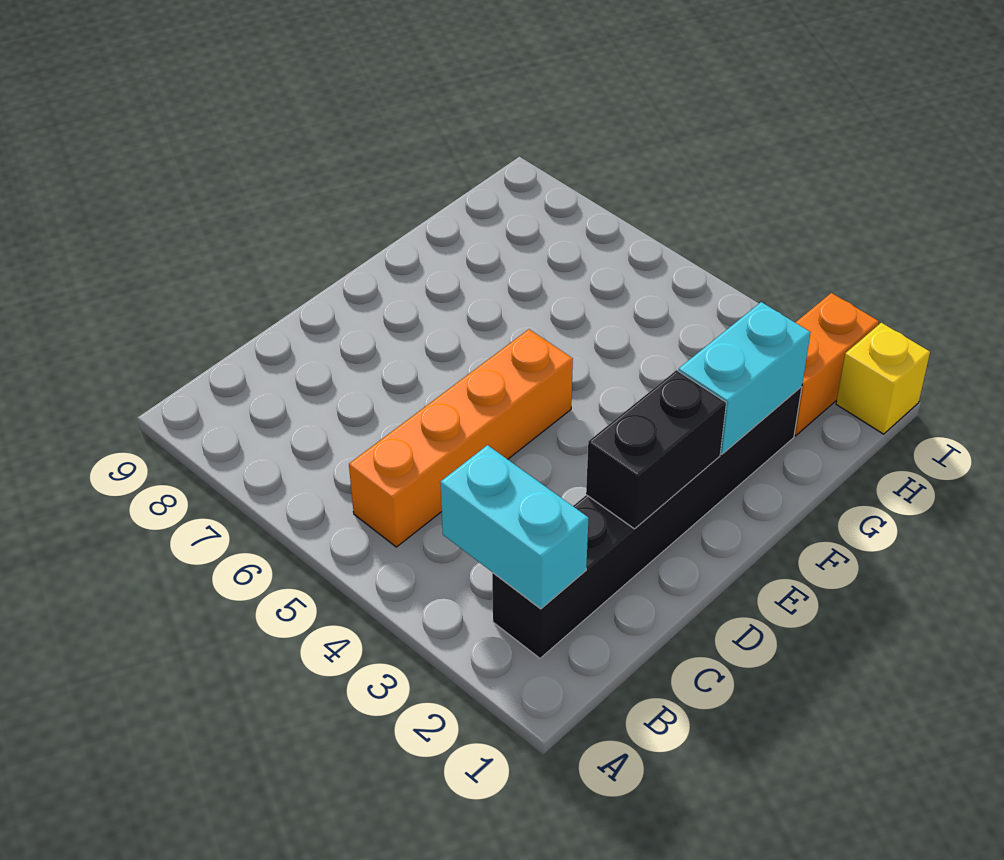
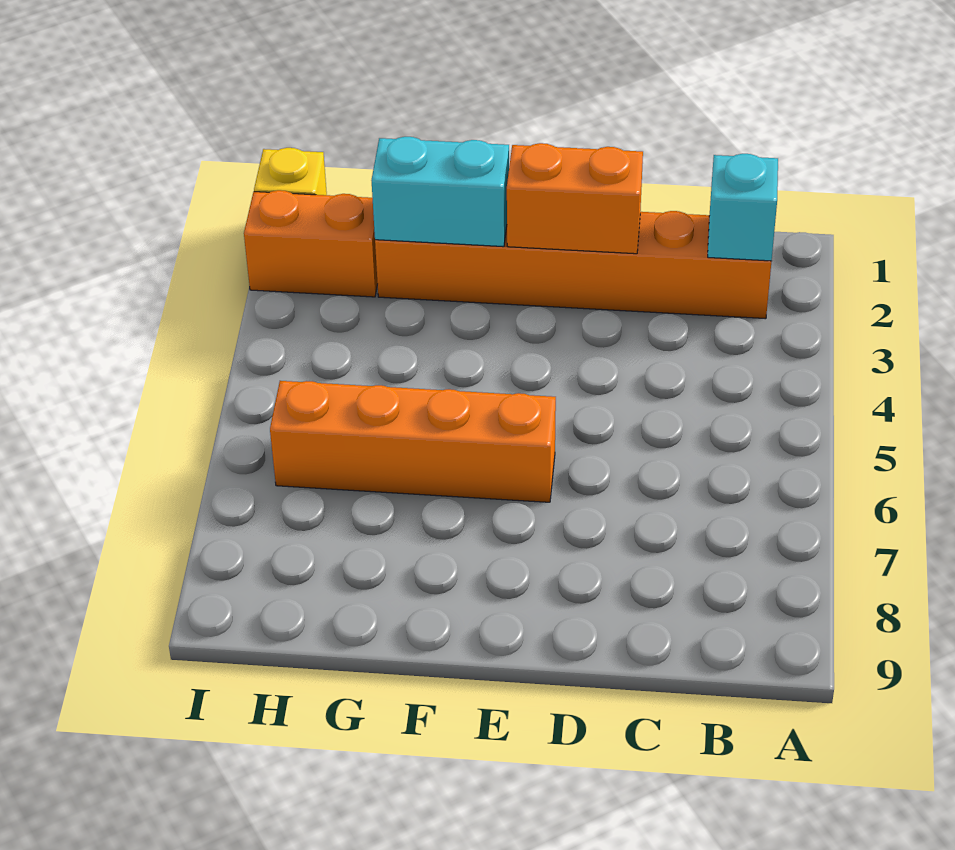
black brick B2:G2 level 1 -> orange brick B2:G2 level 1
cyan brick B2:B3 level 2 -> cyan brick B2 level 2
orange brick B5:E5 level 1 -> orange brick E6:H6 level 1
black brick D2:E2 level 2 -> orange brick D2:E2 level 2

